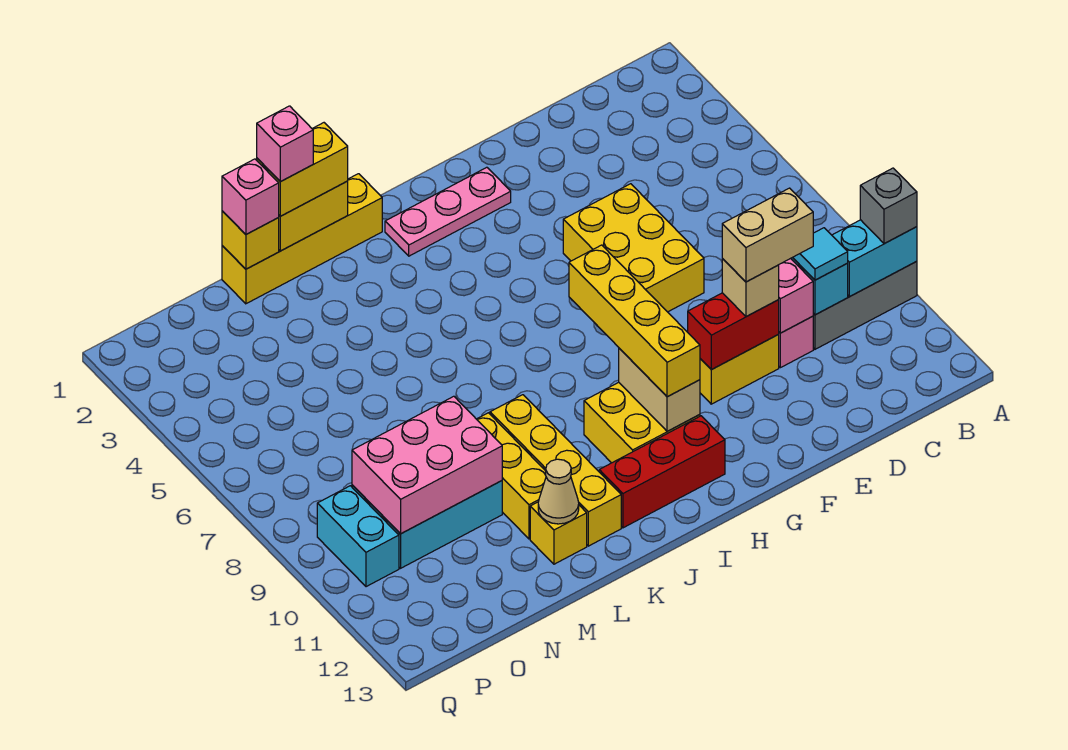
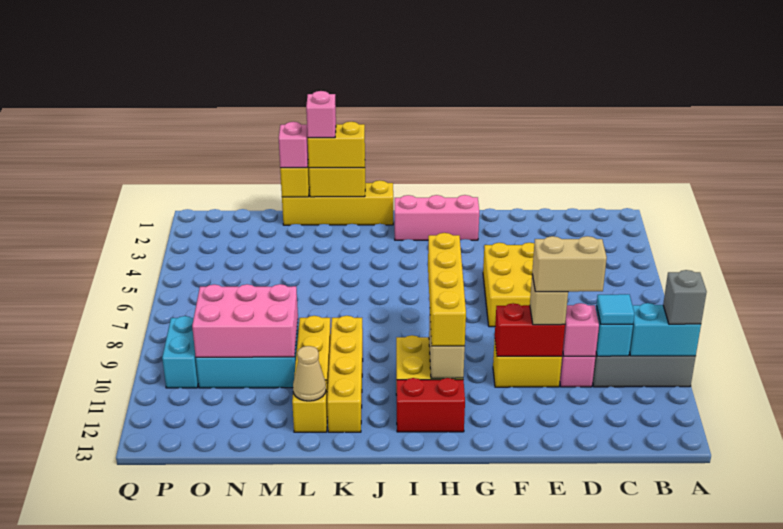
pink plate G2:I2 level 1 -> pink brick G2:I2 level 1
red brick H12:J12 level 1 -> red brick H12:I12 level 1

